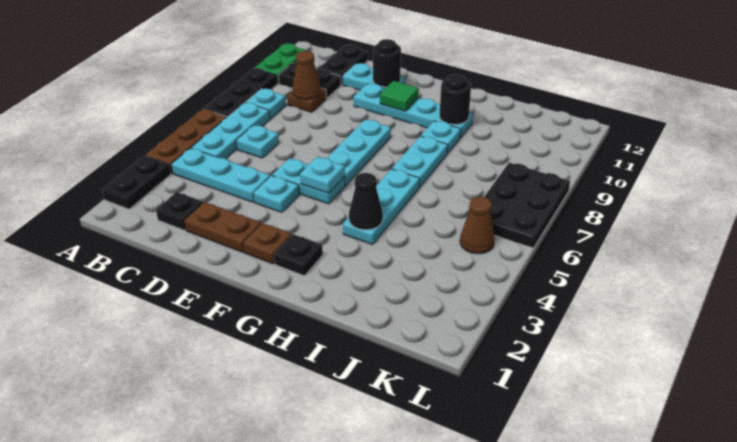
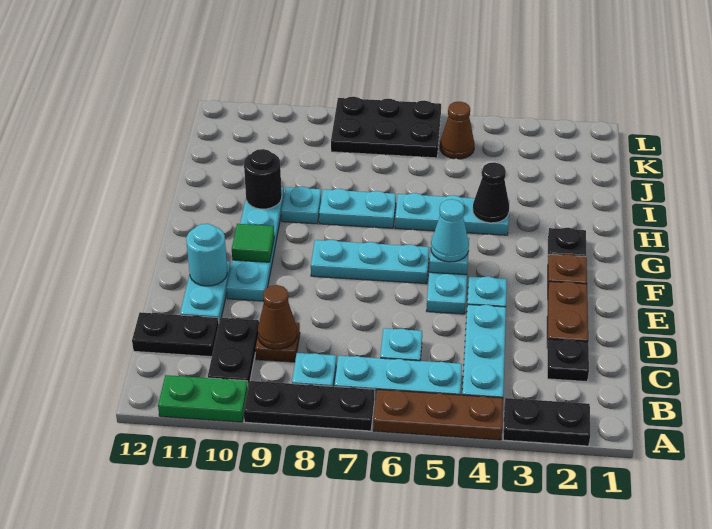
black round brick E11 level 2 -> cyan round brick E11 level 2
none -> cyan cone F5 level 3

